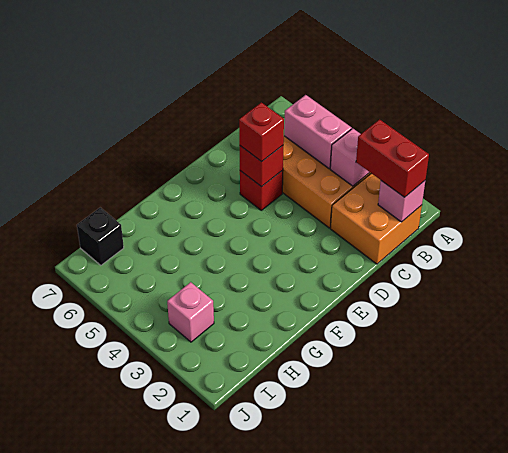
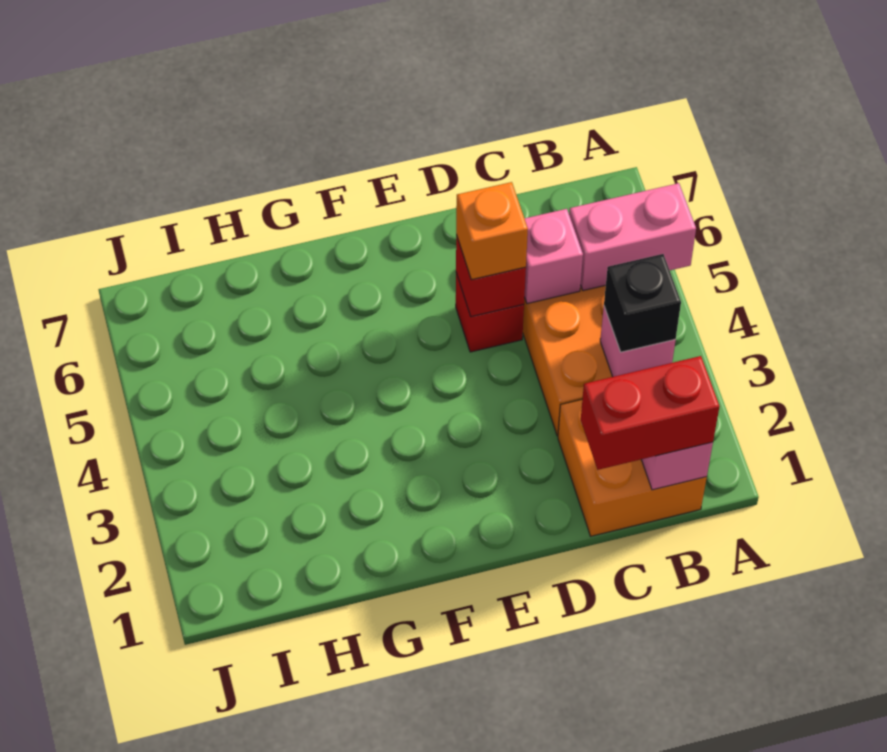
red brick B1:B2 level 3 -> red brick B1:C1 level 3
pink brick B4:B5 level 2 -> pink brick A5:B5 level 2
red brick D5 level 3 -> orange brick D5 level 3
pink brick I3 level 1 -> pink brick C5 level 2
black brick I7 level 1 -> black brick B3 level 3

